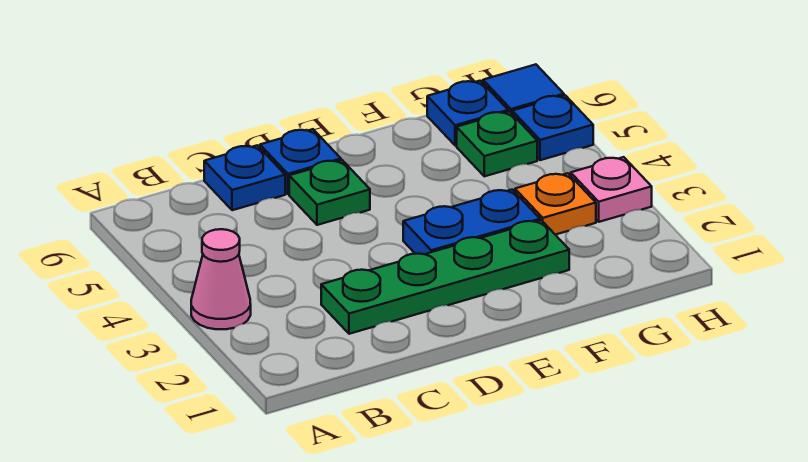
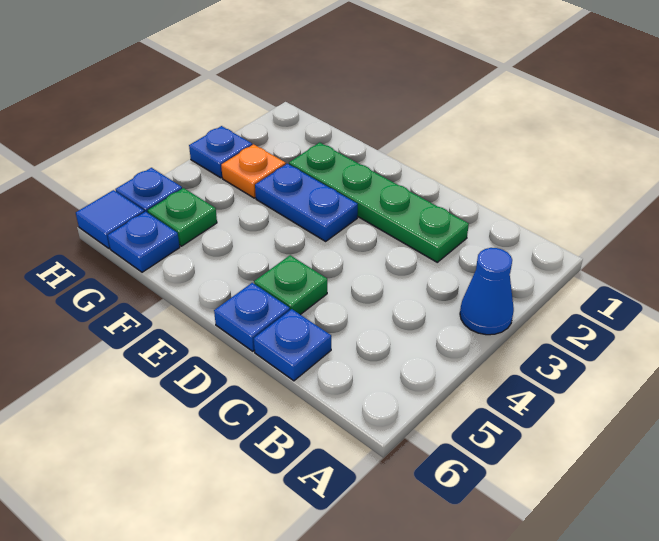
pink cone A3 level 1 -> blue cone A3 level 1
pink plate H3 level 1 -> blue plate H3 level 1

